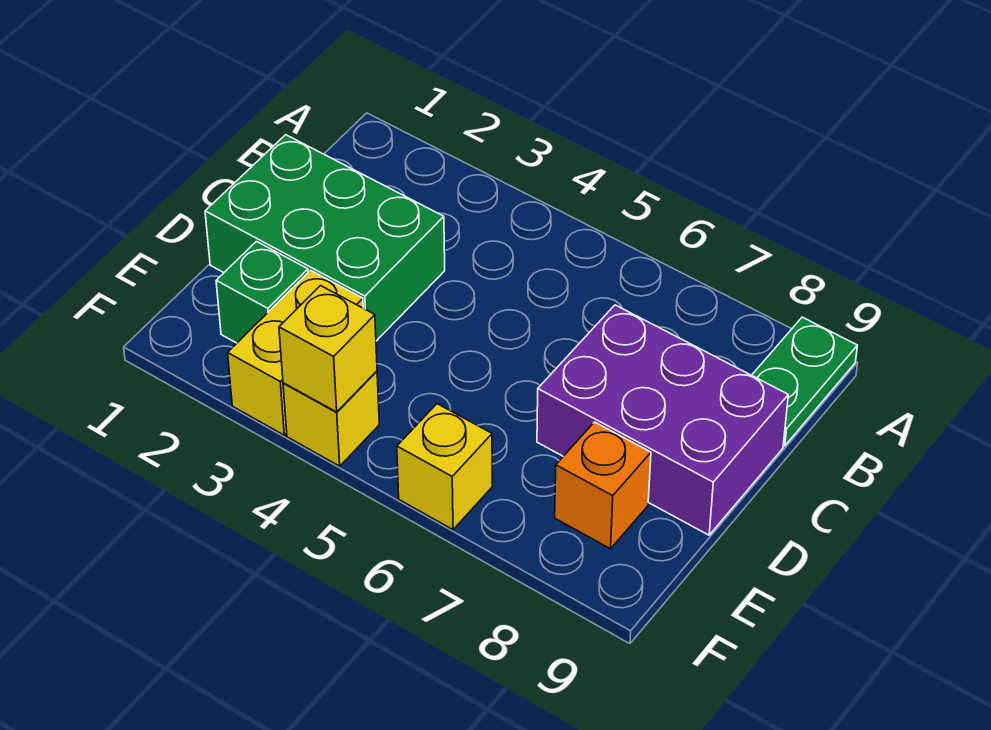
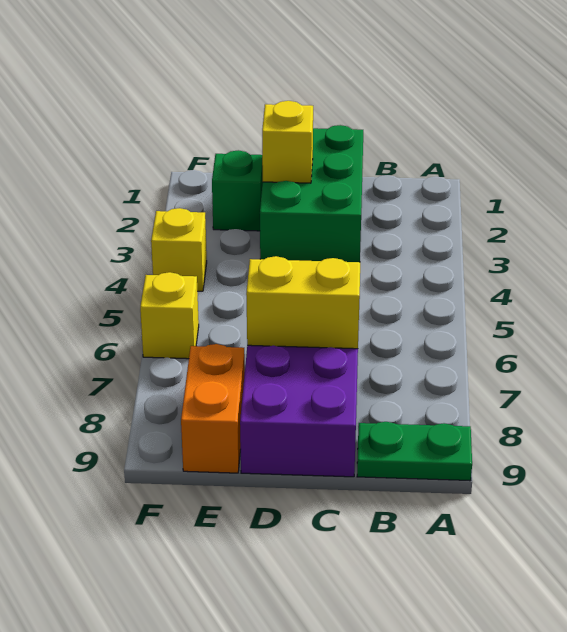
yellow brick E3:F3 level 1 -> yellow brick C7:D7 level 2
orange brick E8 level 1 -> orange brick E8:E9 level 1
yellow brick F4 level 2 -> yellow brick D2 level 2

